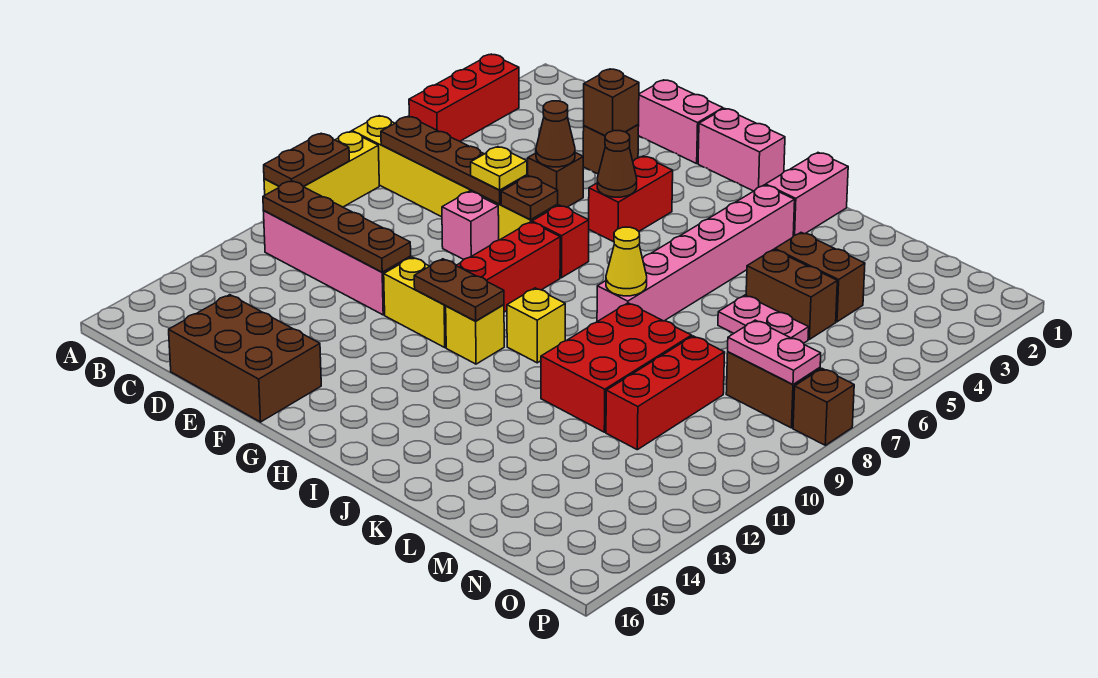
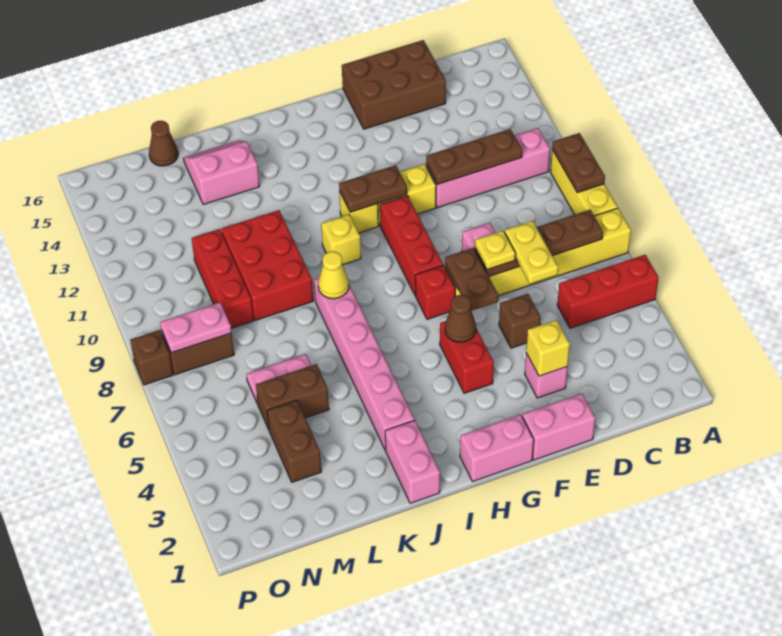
red brick A3:A5 level 1 -> red brick A5:C5 level 1
brown plate B11:E11 level 2 -> brown plate C11:E11 level 2
none -> yellow plate D6:D7 level 3
brown brick E3 level 1 -> pink brick E3 level 1
brown brick E3 level 2 -> yellow brick E3 level 2
brown cone E5 level 2 -> brown cone M16 level 1
brown plate F7 level 2 -> brown plate F6:F7 level 2
none -> pink slope K14:L15 level 1 top 14
brown brick L4:M4 level 1 -> brown brick M3:M4 level 1

